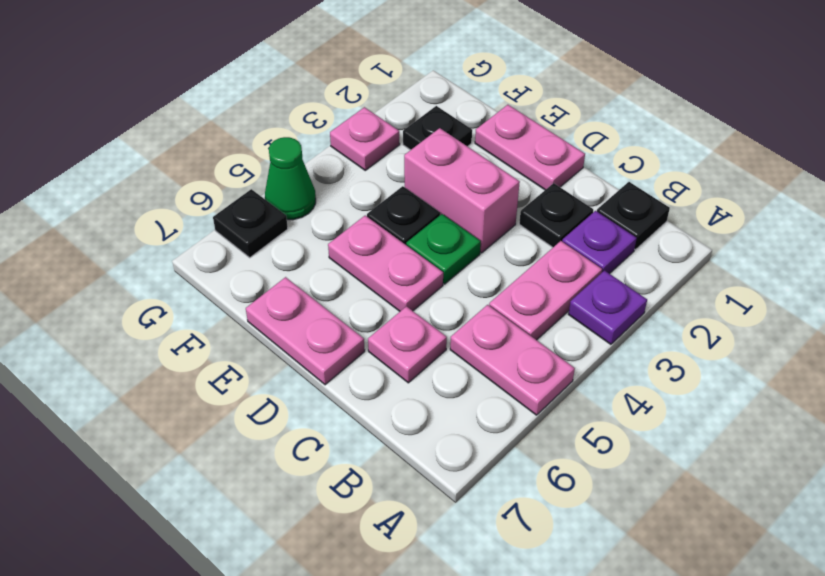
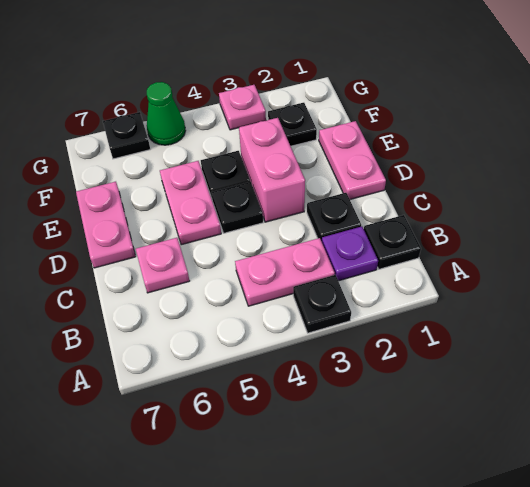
purple plate A3 level 1 -> black plate A3 level 1
pink plate A5:B5 level 1 -> none
green plate D4 level 1 -> black plate D4 level 1

